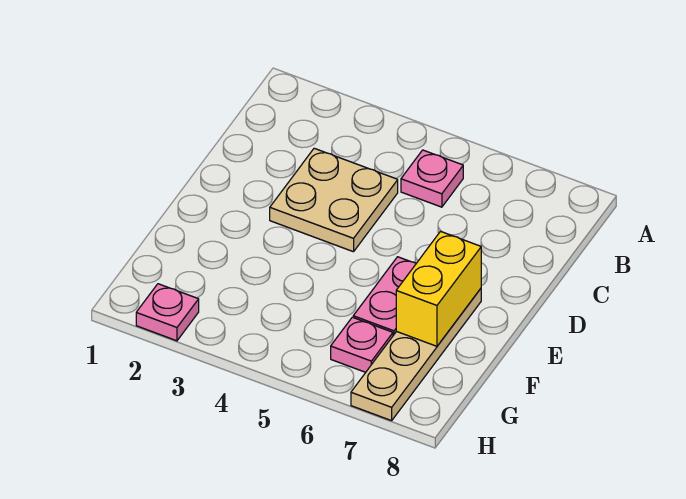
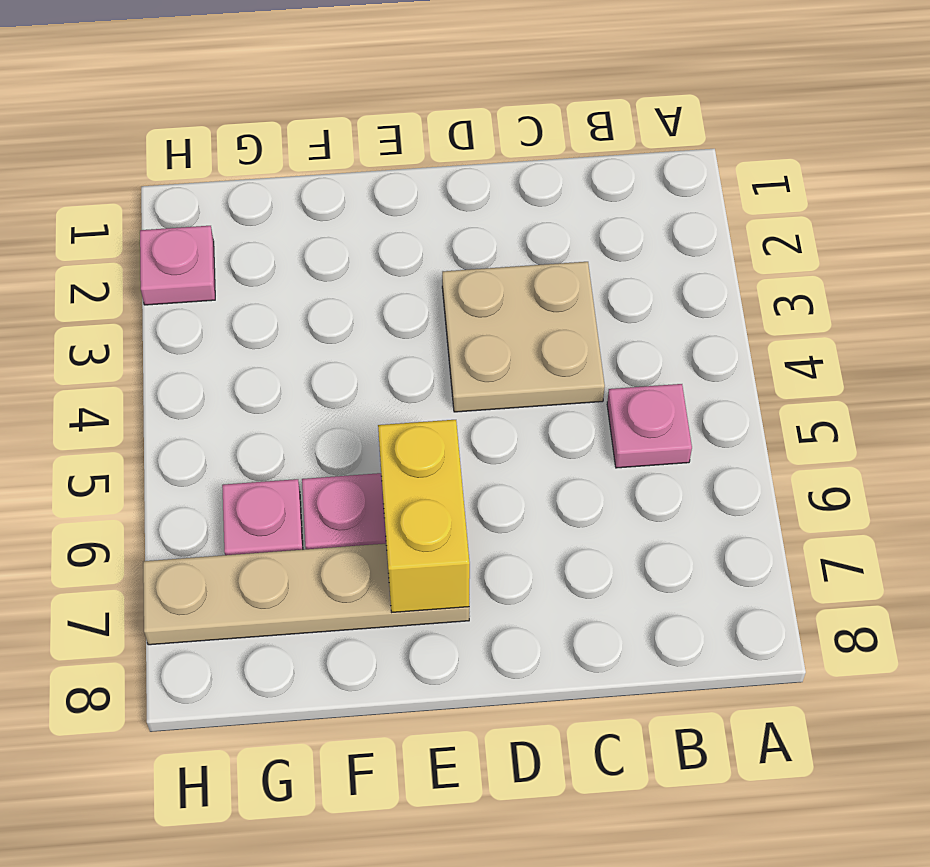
yellow brick E7:F7 level 2 -> yellow brick E6:E7 level 2

